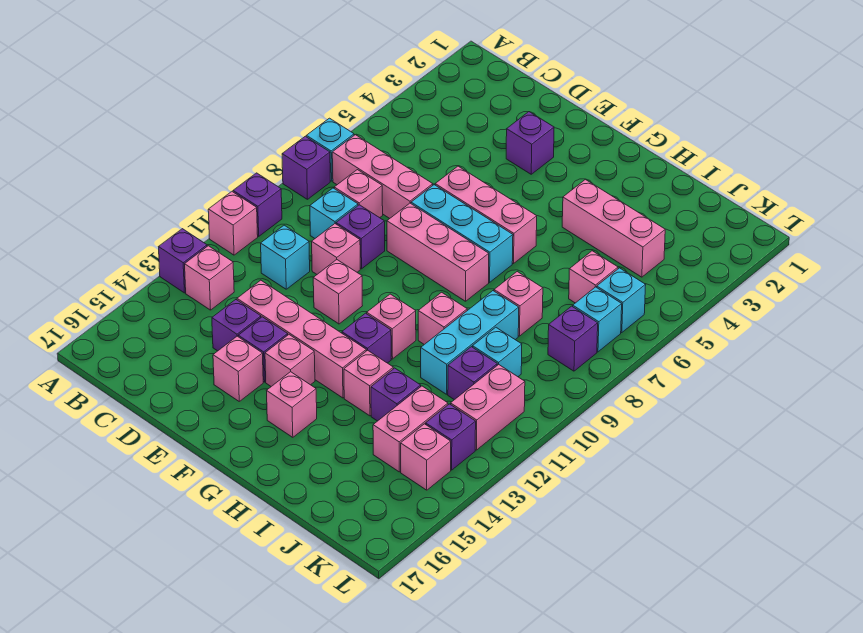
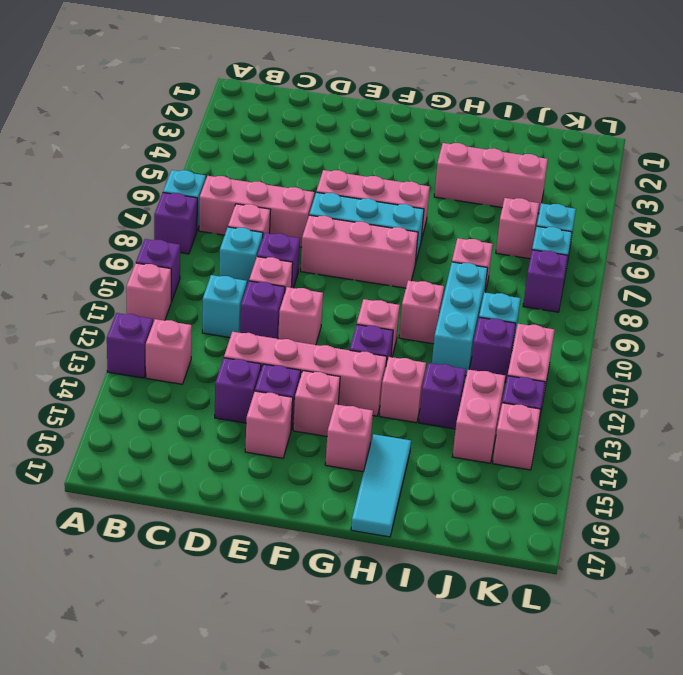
purple brick E3 level 1 -> purple brick D11 level 1
none -> cyan tile H15:H17 level 1

